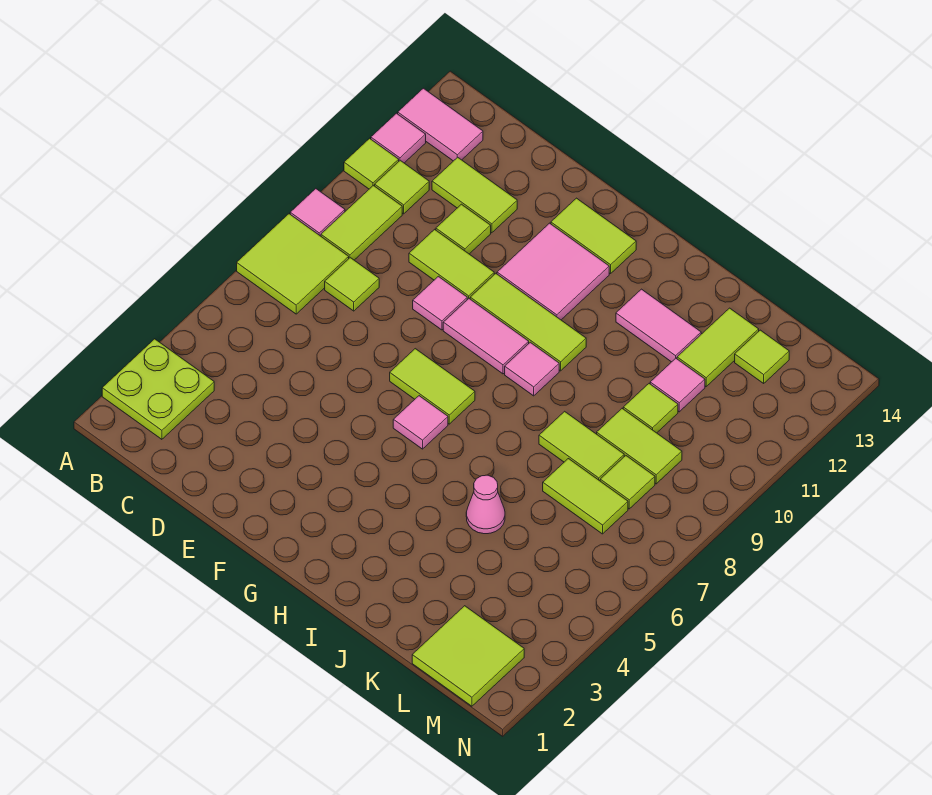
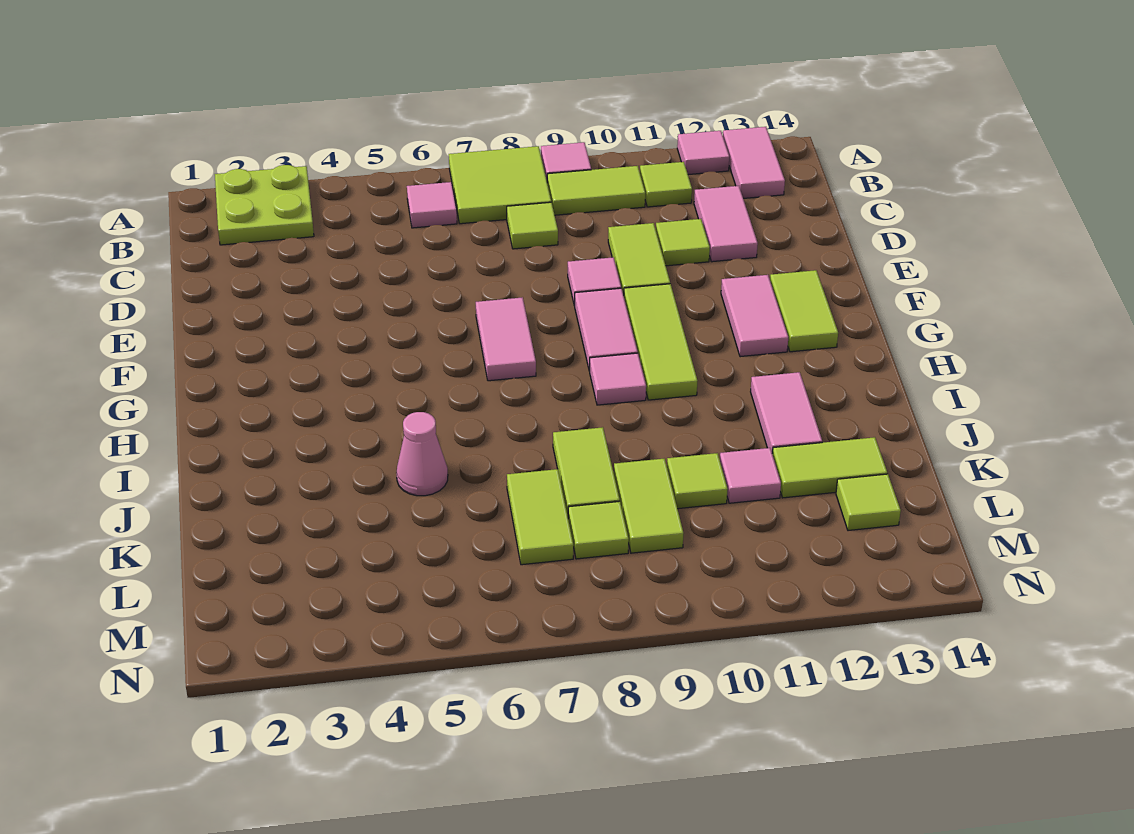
lime tile A11 level 1 -> none
lime tile C12:D12 level 1 -> pink tile C12:D12 level 1
lime tile F7:G7 level 1 -> pink tile F7:G7 level 1
pink tile F11:G12 level 1 -> pink tile F12:G12 level 1
pink tile G6 level 1 -> pink tile B6 level 1
lime tile L1:M2 level 1 -> none

